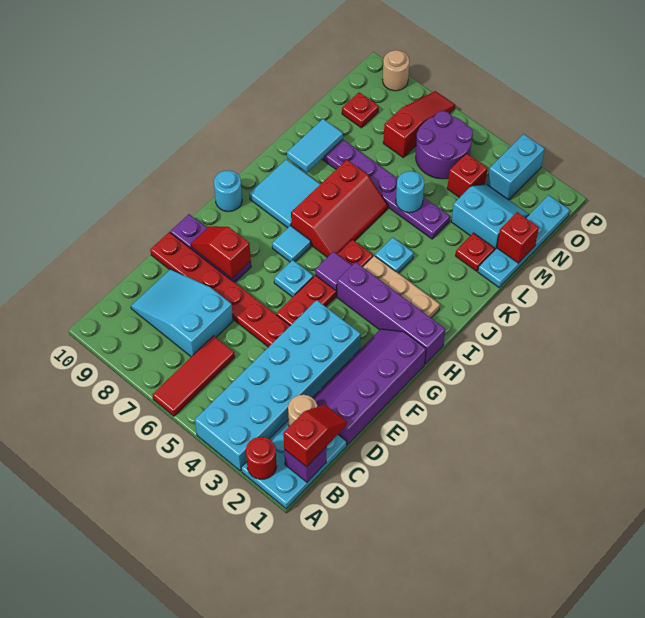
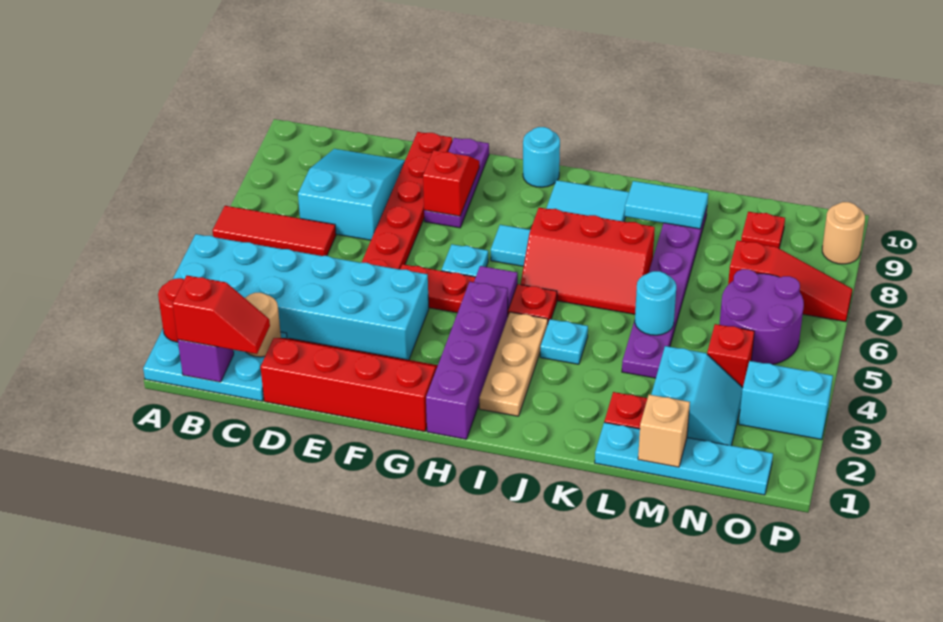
purple slope D1:G2 level 1 top 1 -> red slope D1:G2 level 1 top 1
red brick M1 level 2 -> tan brick M1 level 2

